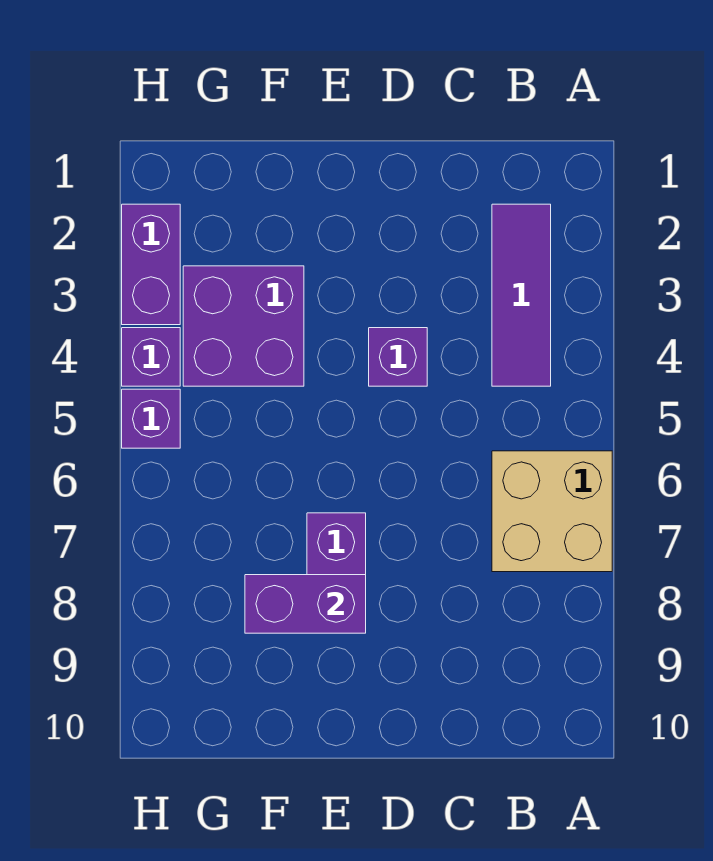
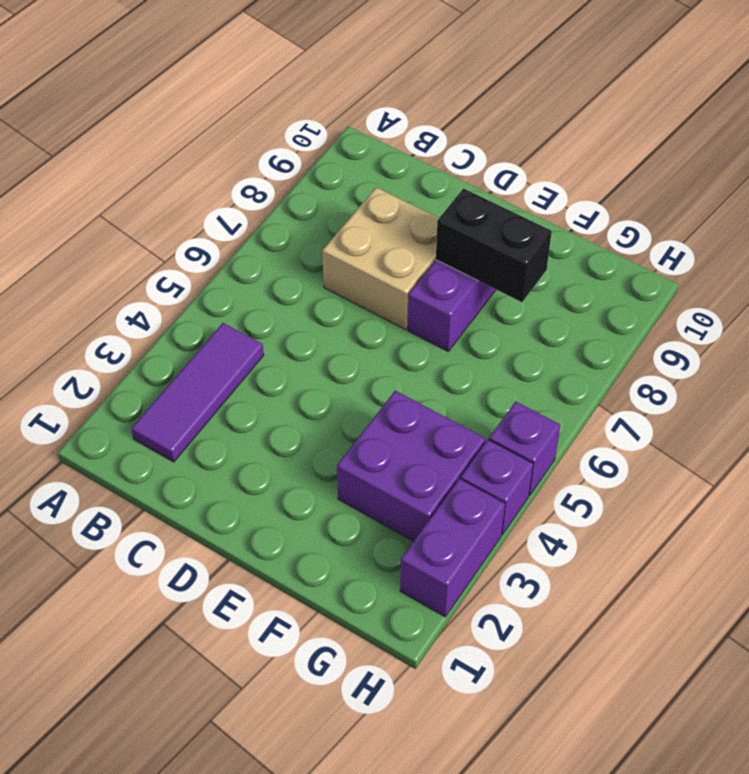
tan brick A6:B7 level 1 -> tan brick C7:D8 level 1
purple brick D4 level 1 -> none
purple brick E8:F8 level 2 -> black brick E8:F8 level 2

